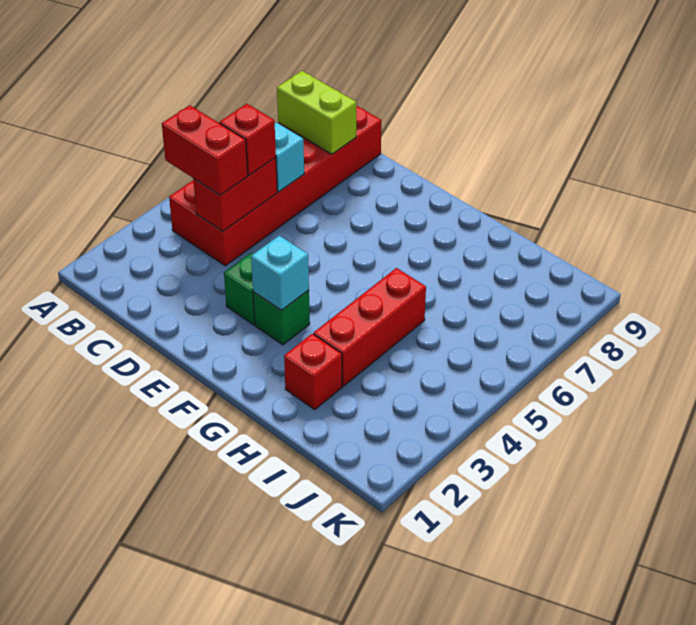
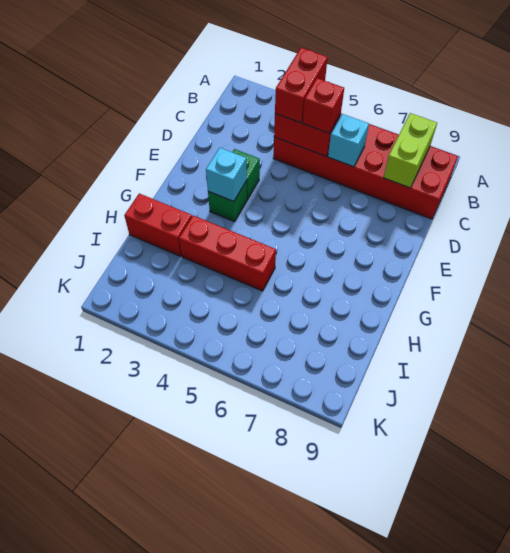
red brick H2 level 1 -> red brick H1:H2 level 1

